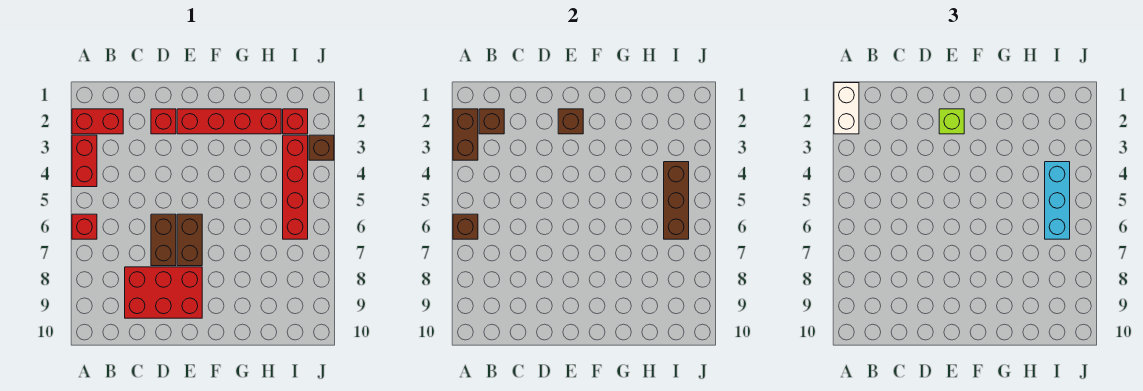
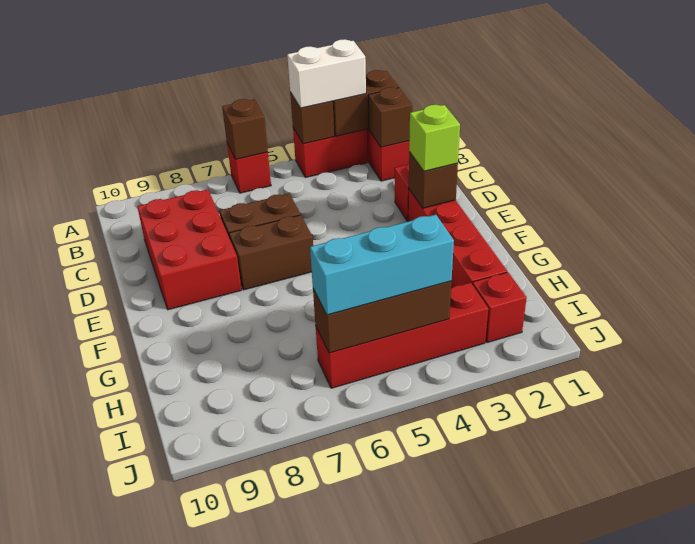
white brick A1:A2 level 3 -> white brick A3:A4 level 3
brown brick J3 level 1 -> brown brick A4 level 2

